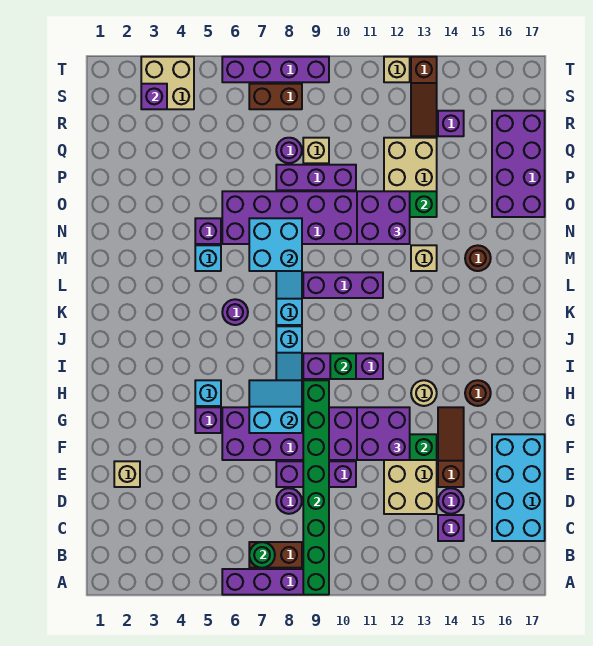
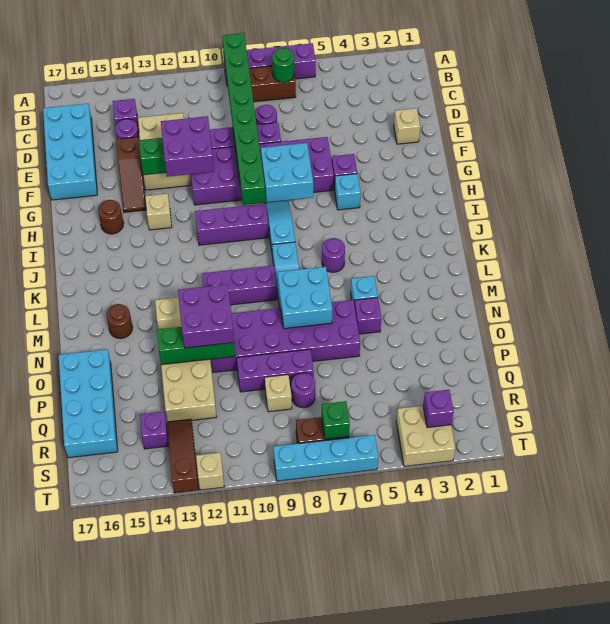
cyan slope G7:H8 level 2 top G -> cyan brick G7:H8 level 2
tan round brick H13 level 1 -> tan brick H13 level 1
green brick I10 level 2 -> green brick S7 level 2
purple brick O16:R17 level 1 -> cyan brick O16:R17 level 1
purple brick T6:T9 level 1 -> cyan brick T6:T9 level 1

